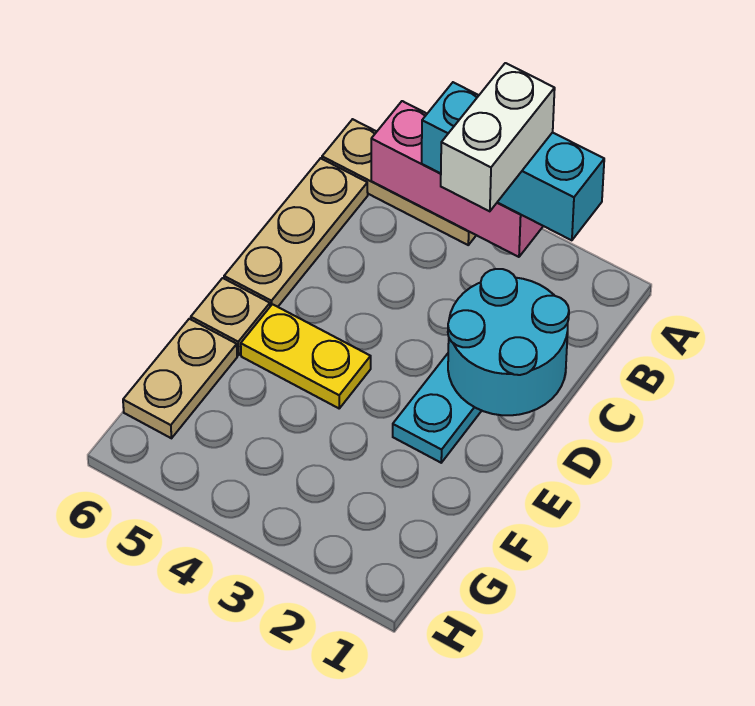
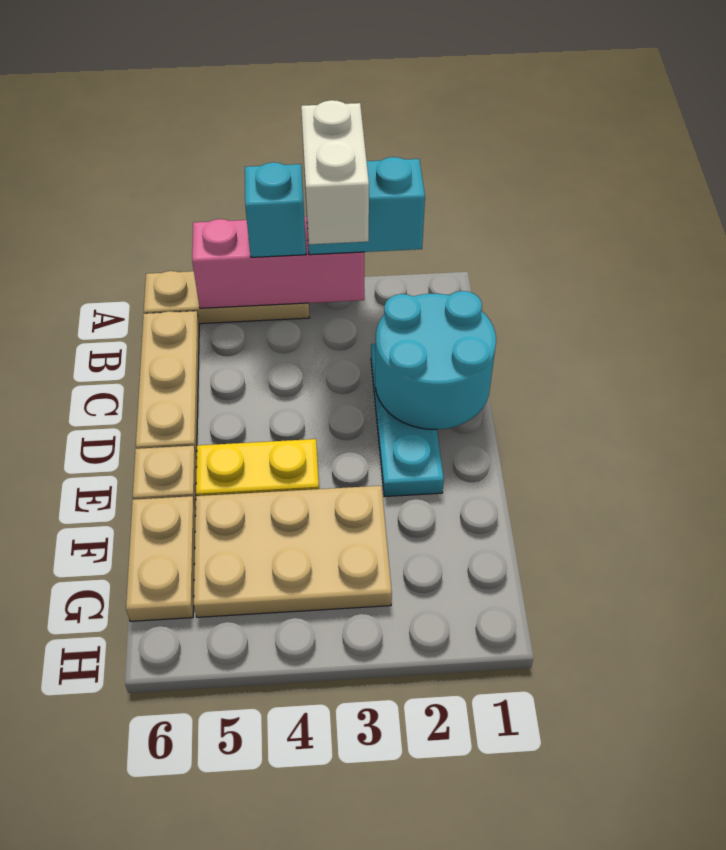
none -> tan plate F3:G5 level 1

